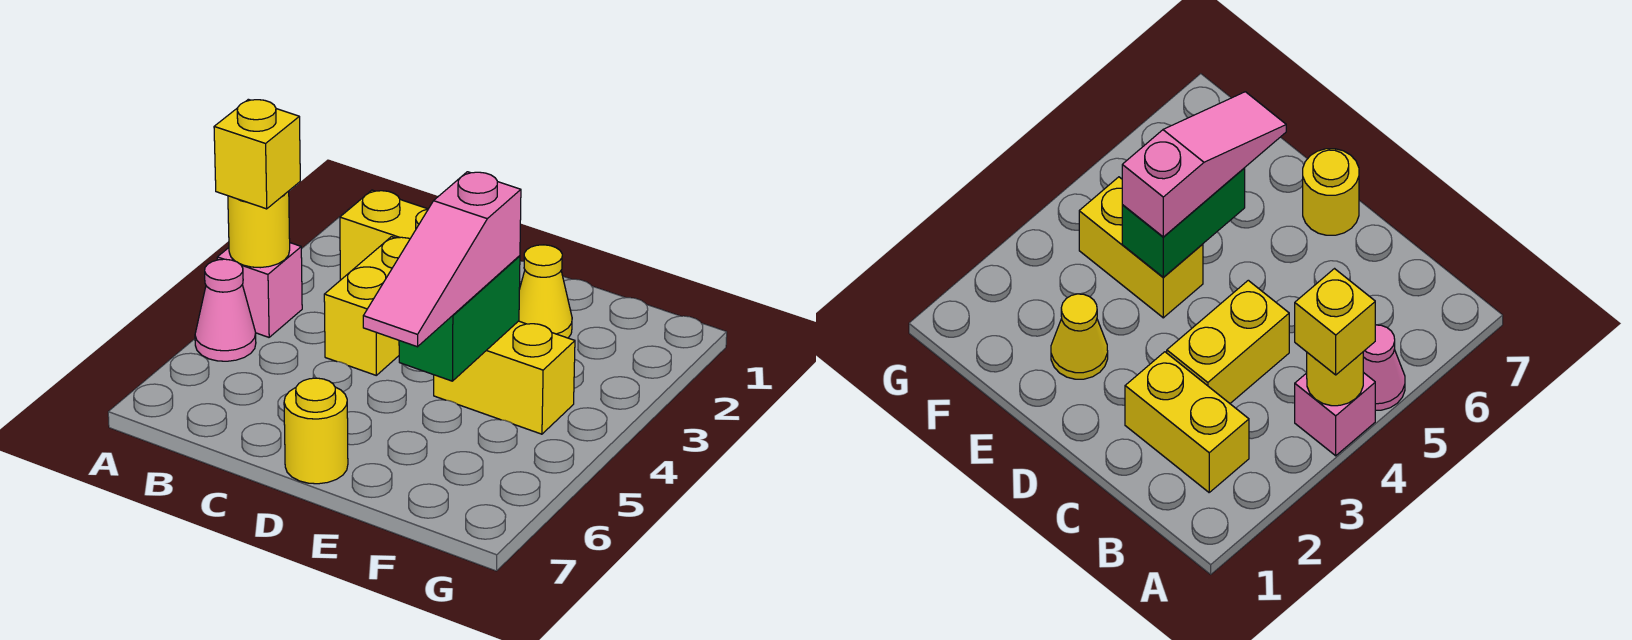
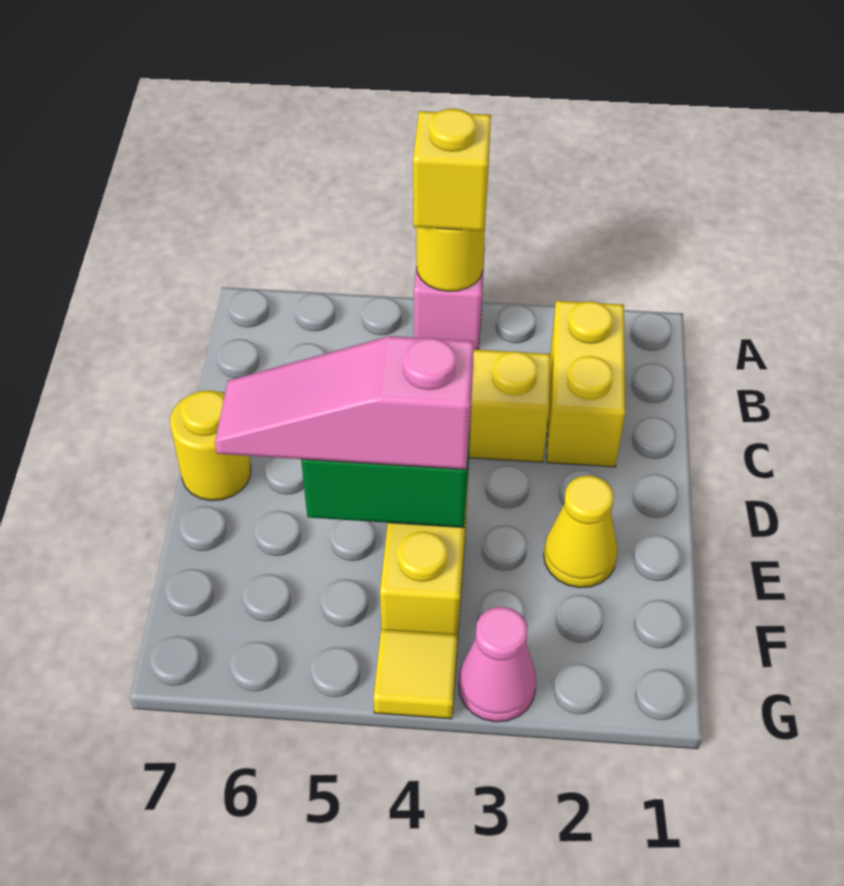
pink cone A5 level 1 -> pink cone G3 level 1
none -> yellow tile G4 level 1

